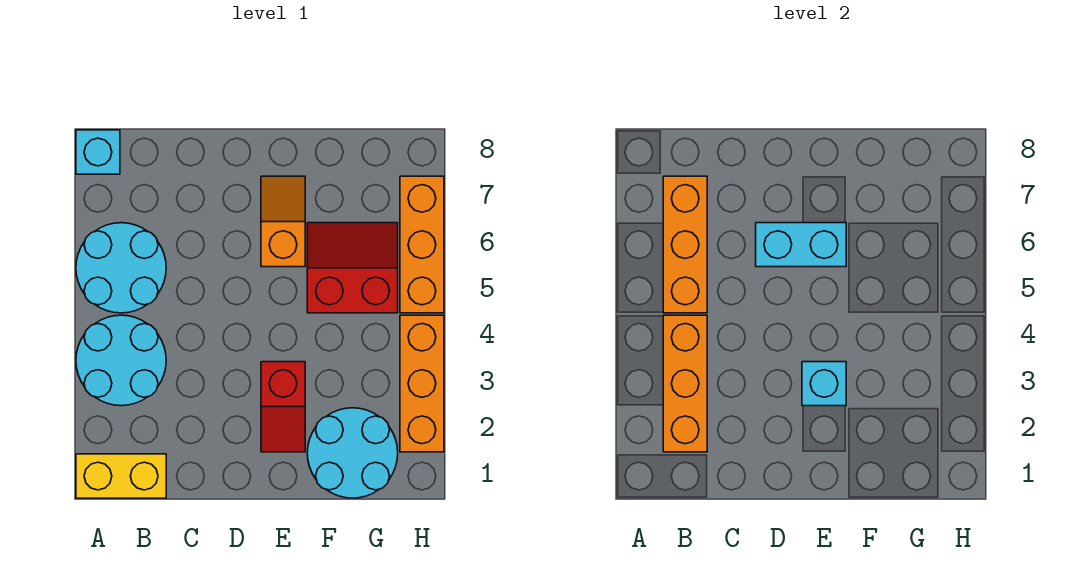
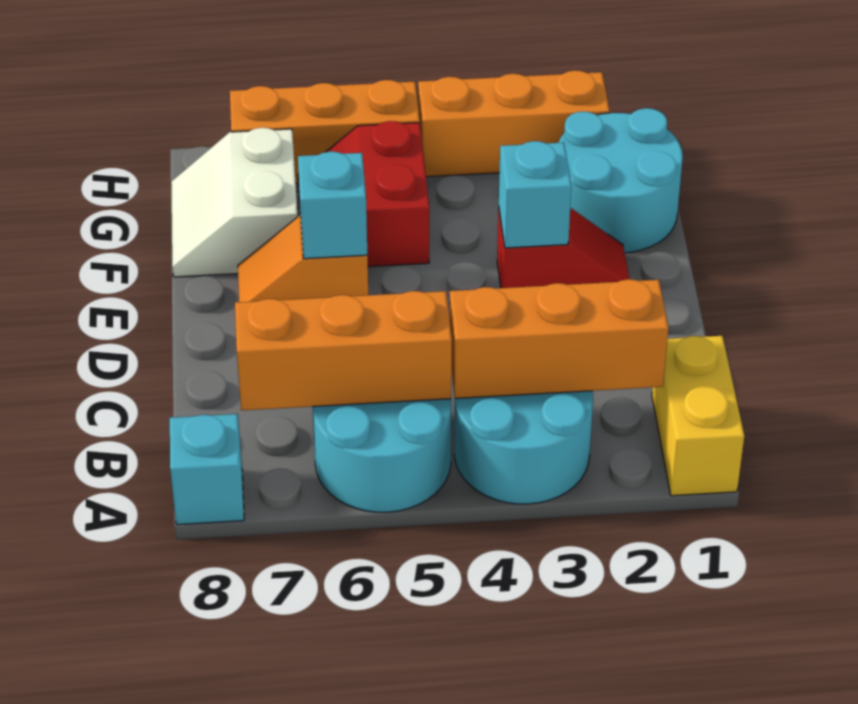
cyan brick D6:E6 level 2 -> cyan brick E6 level 2
none -> white slope F7:G8 level 1 top 7

